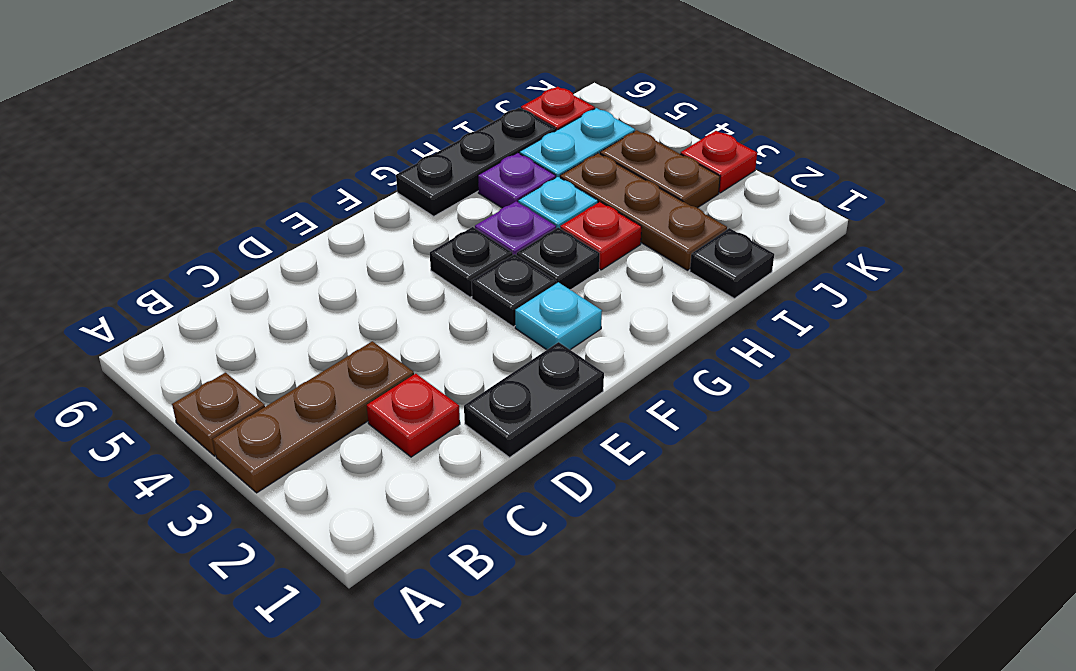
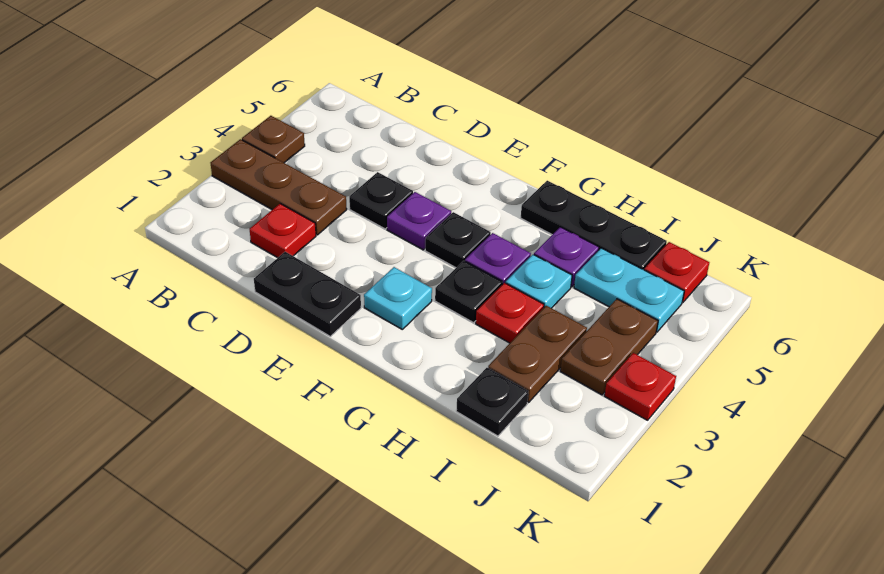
none -> purple plate E4 level 1
black plate F3 level 1 -> black plate D4 level 1
brown plate I2:I4 level 1 -> brown plate I2:I3 level 1

